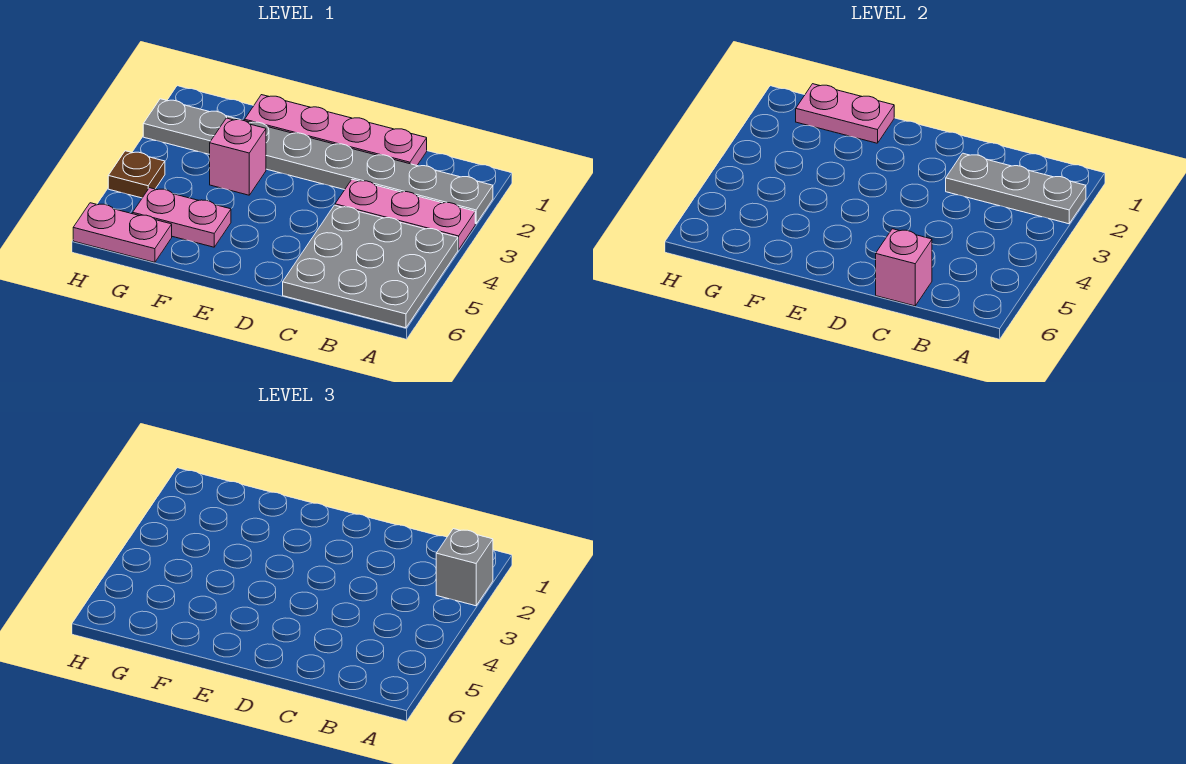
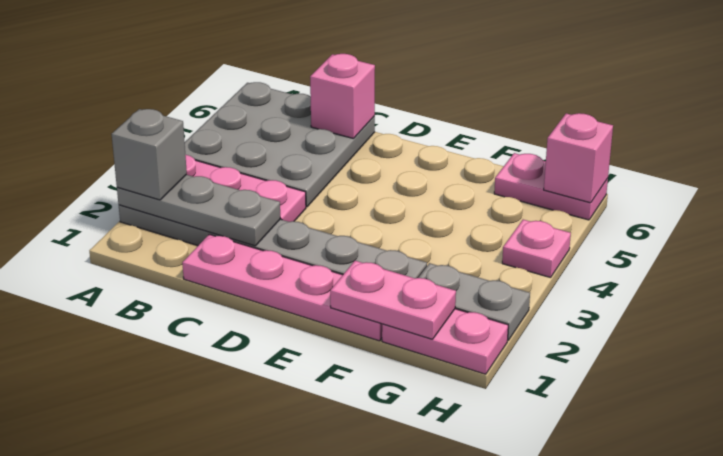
pink brick F3 level 1 -> pink brick H6 level 2
pink plate F5:G5 level 1 -> pink plate G1:H1 level 1
brown plate H4 level 1 -> pink plate H4 level 1

